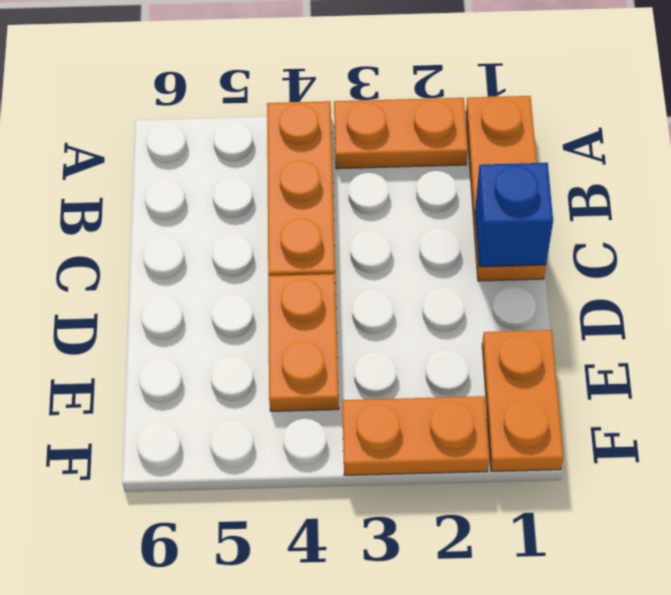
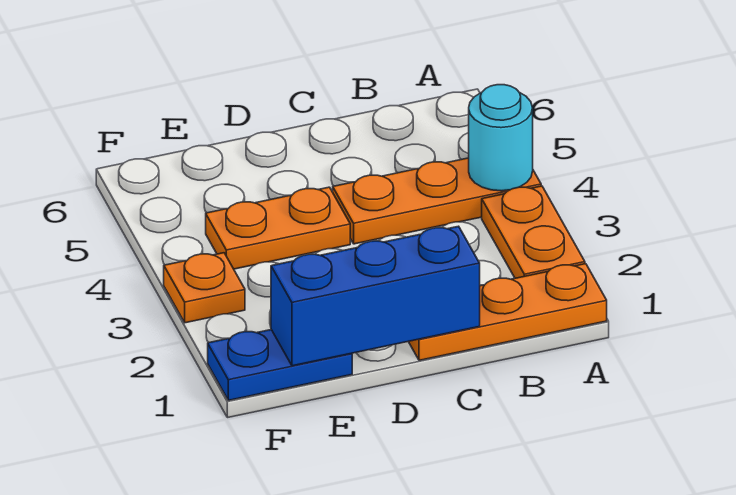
none -> cyan round brick A4 level 2
blue brick C1 level 2 -> blue brick C1:E1 level 2
orange plate E1:F1 level 1 -> blue plate E1:F1 level 1
orange plate F2:F3 level 1 -> orange plate F3 level 1

